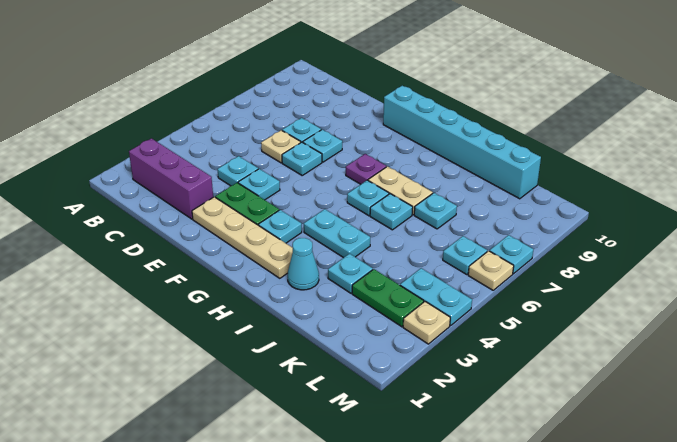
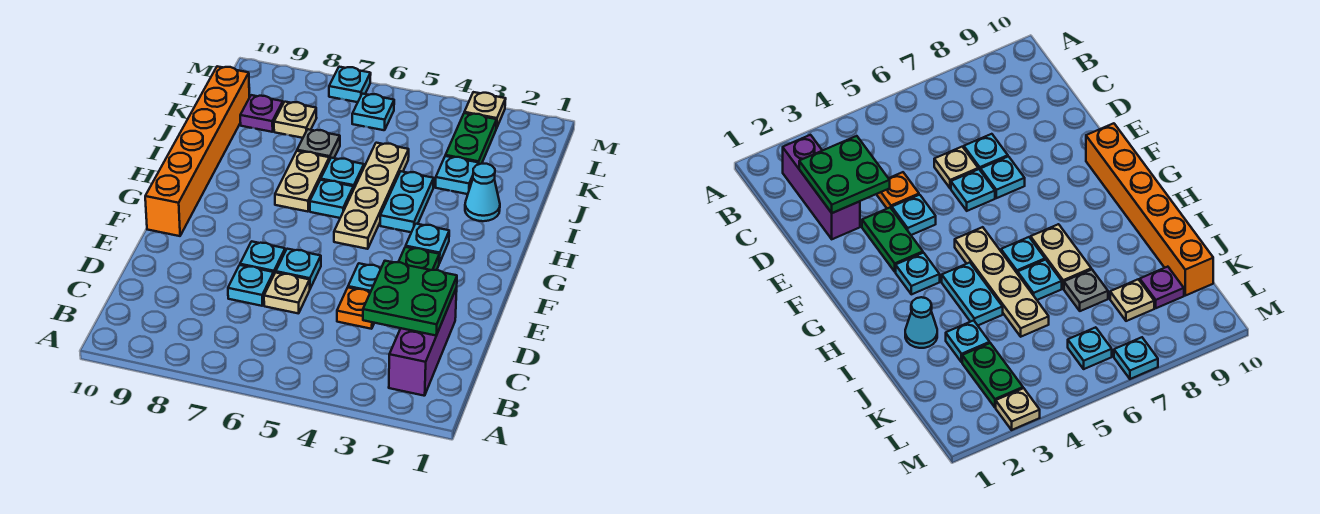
none -> green plate C2:D3 level 2
cyan plate D4 level 1 -> orange plate D4 level 1
tan plate E2:H2 level 1 -> tan plate G5:J5 level 1
cyan brick F10:K10 level 1 -> orange brick F10:K10 level 1
purple plate G7 level 1 -> purple plate K9 level 1
cyan plate J7 level 1 -> grey plate J7 level 1
cyan plate L4:M4 level 1 -> none
tan plate M6 level 1 -> tan plate K8 level 1

